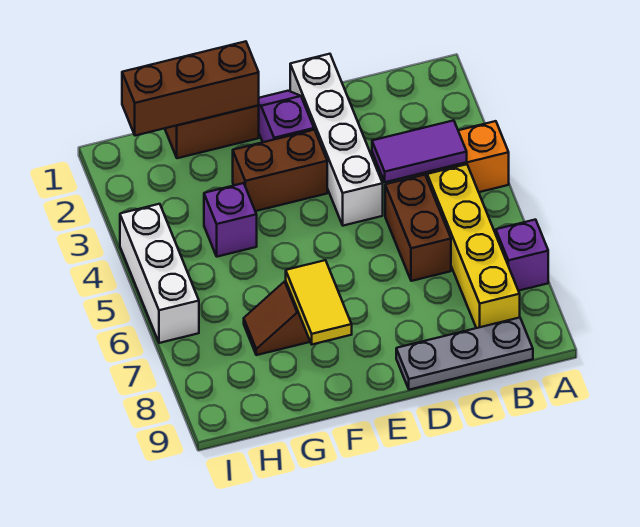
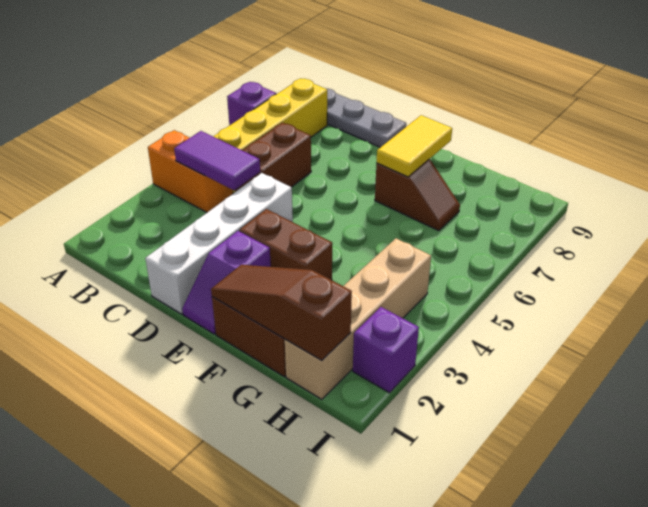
brown brick F1:H1 level 2 -> brown slope F1:H1 level 2 top H
purple brick G4 level 1 -> purple brick I2 level 1
none -> tan brick H1:H4 level 1
white brick I4:I6 level 1 -> none

